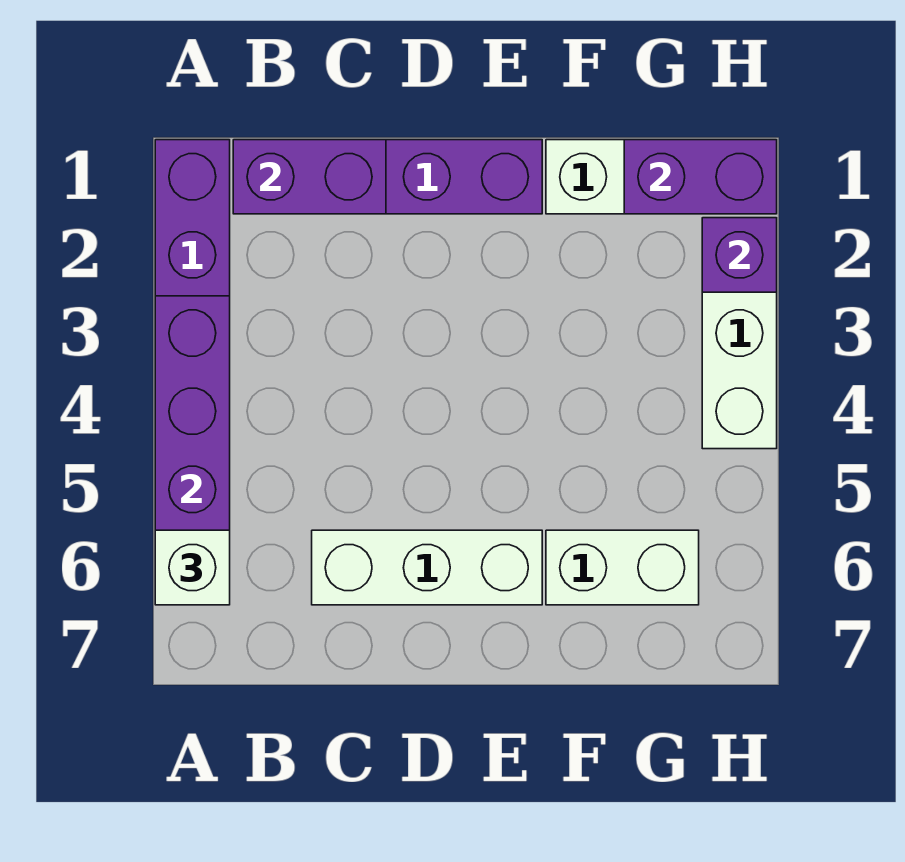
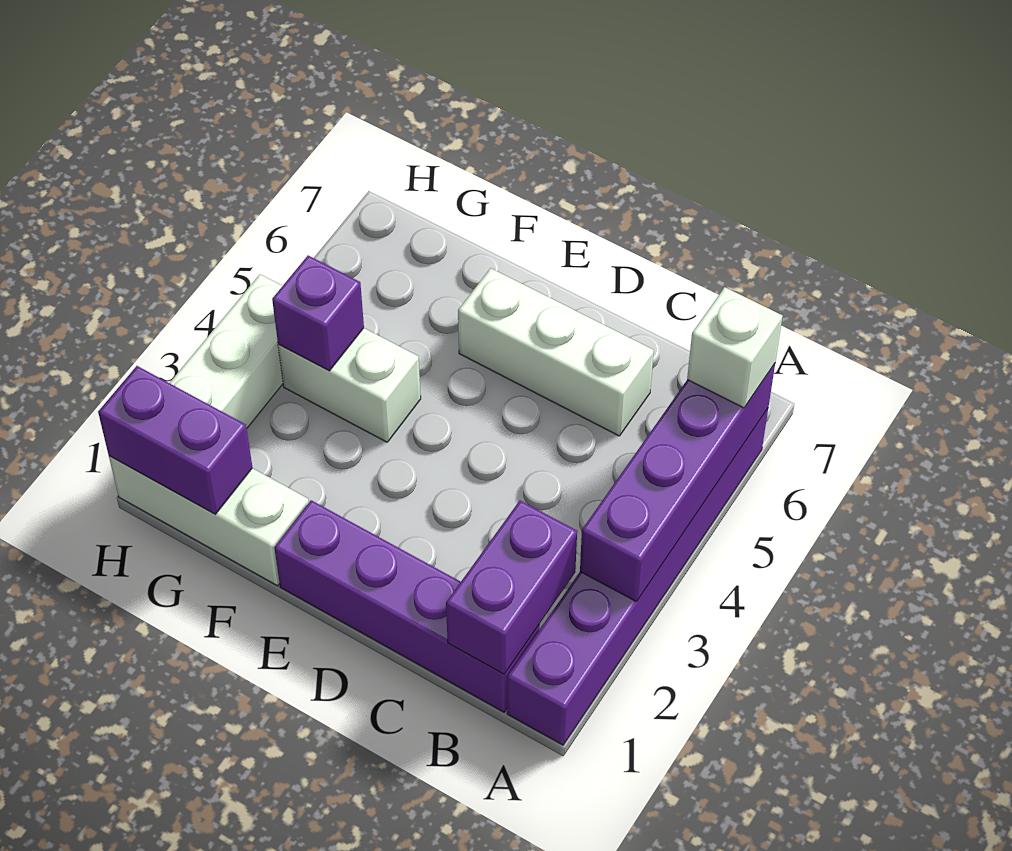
purple brick B1:C1 level 2 -> purple brick B1:B2 level 2
white brick F6:G6 level 1 -> white brick F4:G4 level 1
purple brick H2 level 2 -> purple brick G4 level 2

